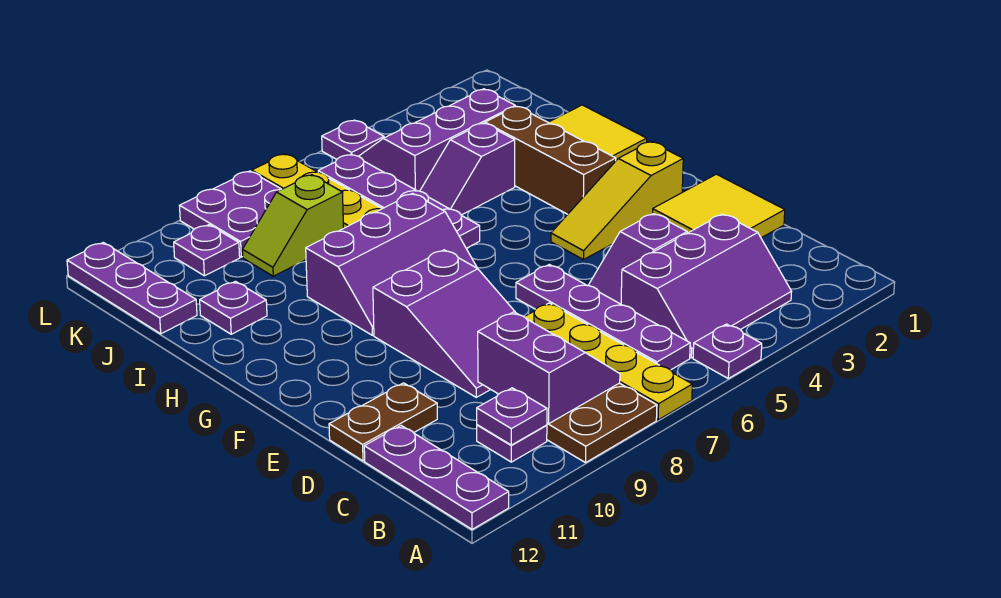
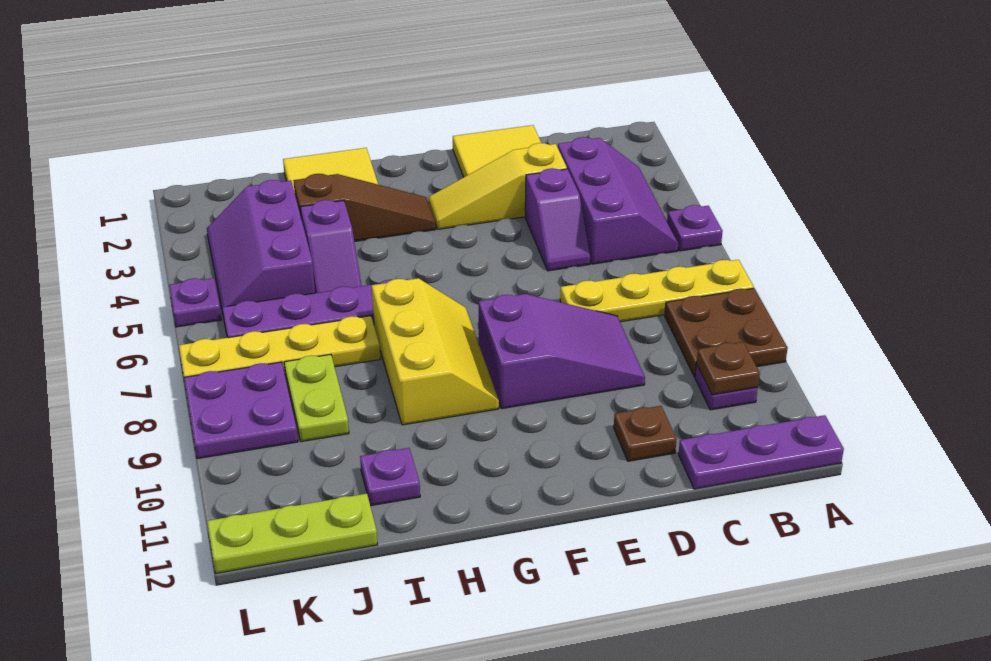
purple plate B6:E6 level 1 -> none
purple slope B8:C9 level 2 top 9 -> none
purple plate B10 level 2 -> brown plate B10 level 2
brown plate D11:D12 level 1 -> brown plate D11 level 1
yellow slope F2:F4 level 1 top 2 -> yellow slope D3:F3 level 1 top D
brown brick G3:I3 level 1 -> brown slope G3:I3 level 1 top I
purple slope G7:H9 level 1 top H -> yellow slope G7:H9 level 1 top H
lime slope J8:J9 level 1 top 8 -> lime plate J8:J9 level 1
purple plate J12:L12 level 1 -> lime plate J12:L12 level 1
purple plate K10 level 1 -> none

